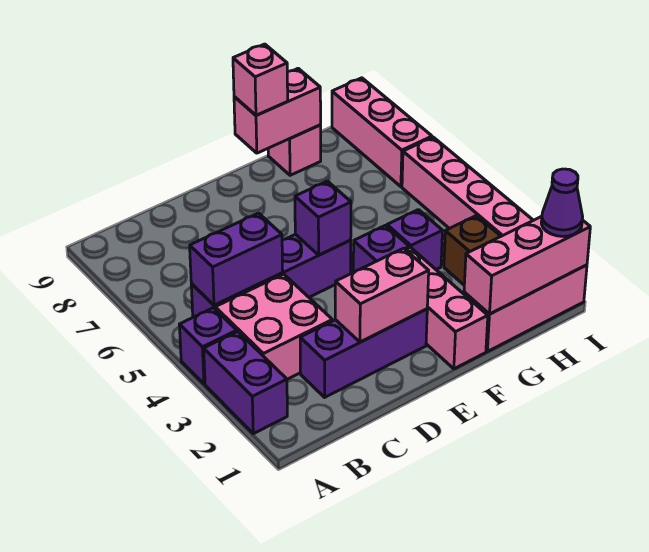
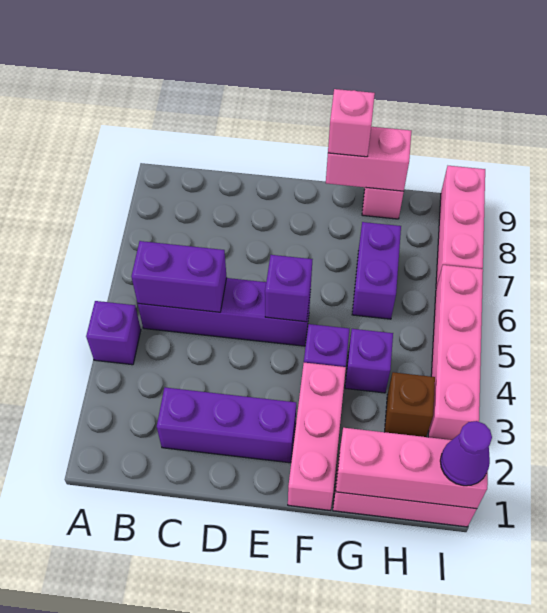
purple brick A2:A3 level 1 -> purple brick G6:G7 level 1
pink brick B3:C4 level 1 -> none
pink brick D2:E2 level 2 -> none

